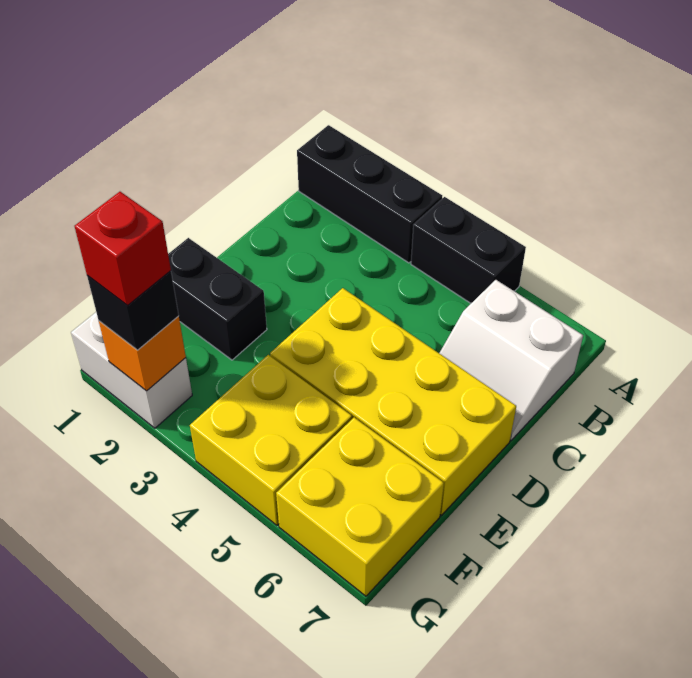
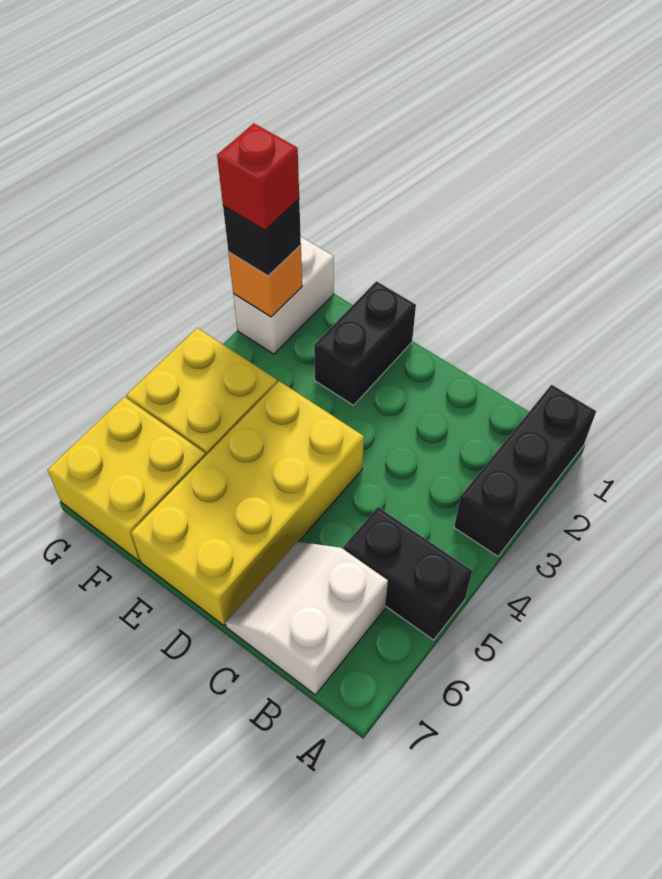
black brick A4:A5 level 1 -> black brick A5:B5 level 1

